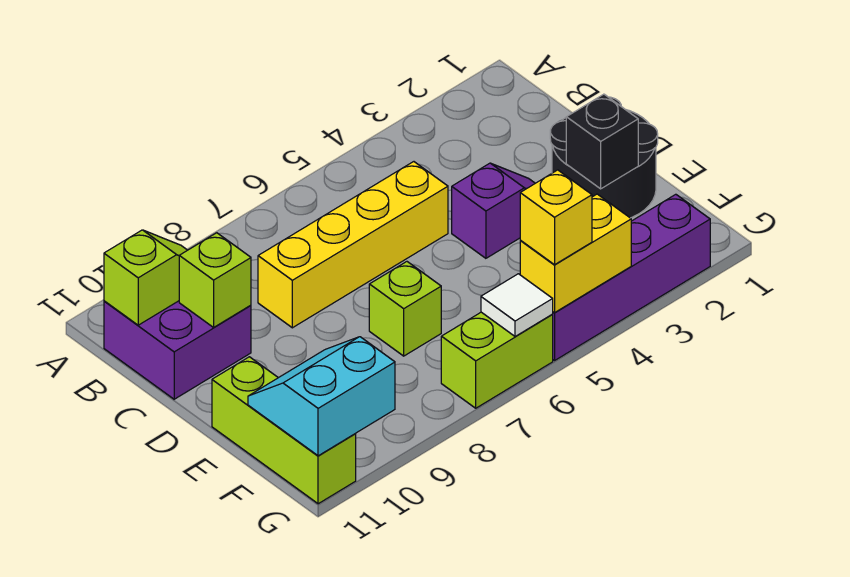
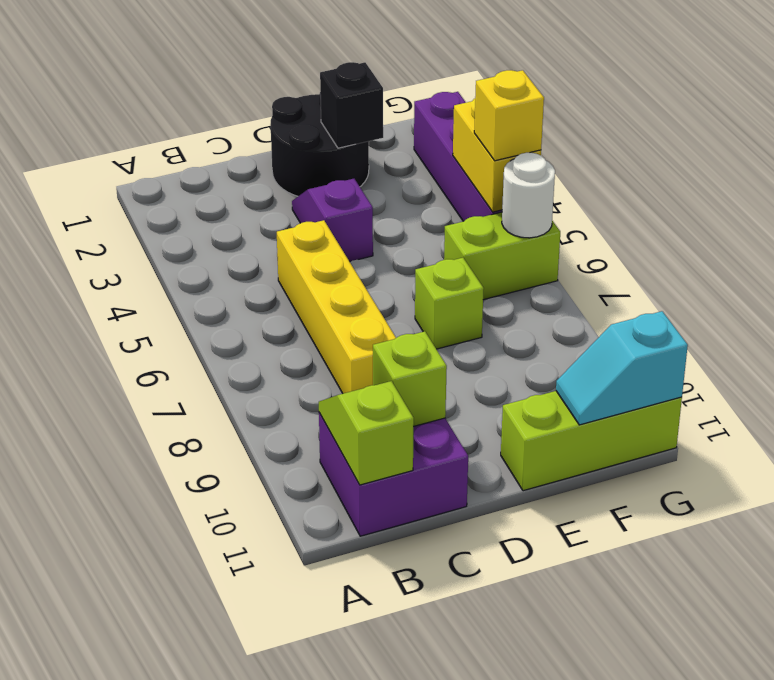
cyan slope F10:G11 level 2 top G -> cyan slope F11:G11 level 2 top G
lime brick G6:G7 level 1 -> lime brick F6:G6 level 1
white tile G6 level 2 -> white round brick G6 level 2

